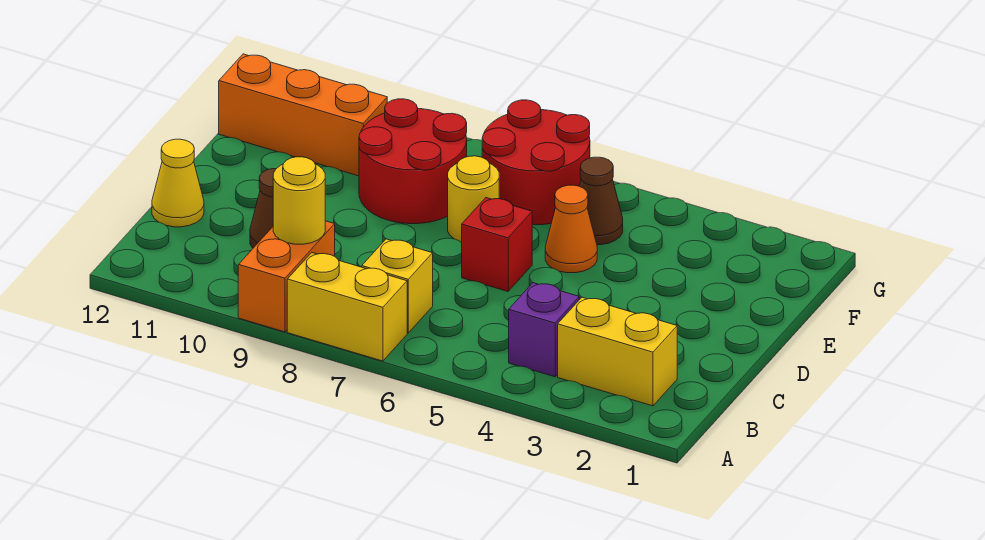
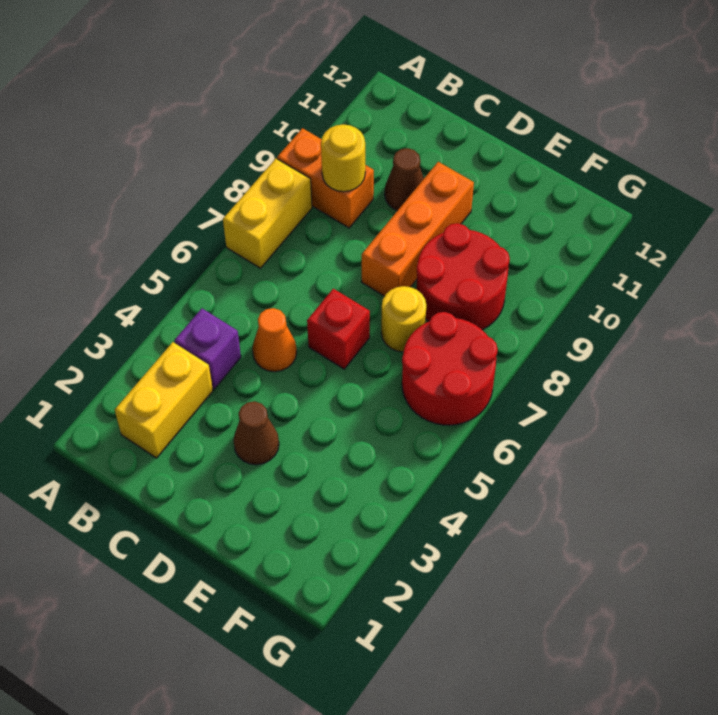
yellow brick B7 level 1 -> none
yellow cone C12 level 1 -> none
orange cone E5 level 1 -> orange cone C5 level 1
brown cone F5 level 1 -> brown cone D3 level 1
orange brick F10:F12 level 1 -> orange brick D8:D10 level 1

